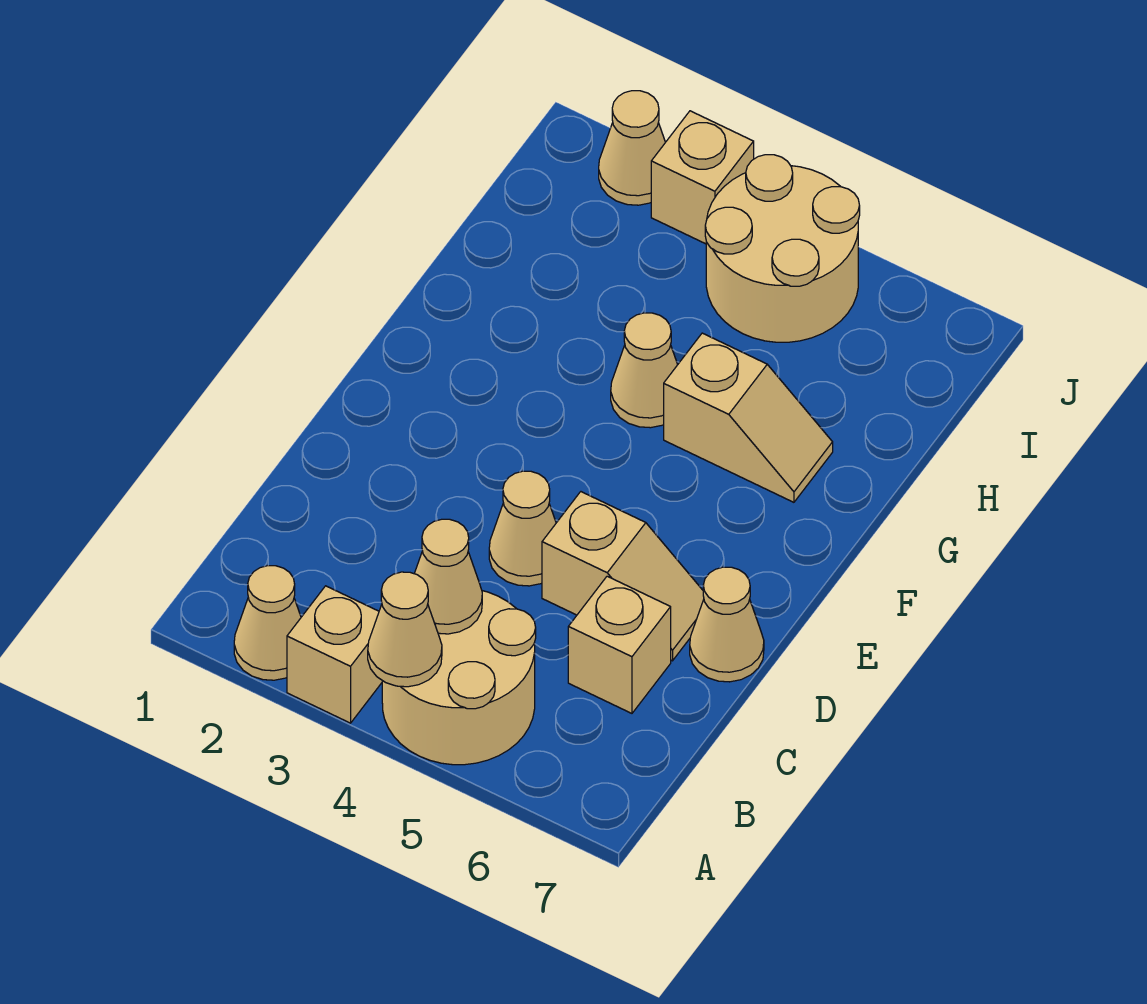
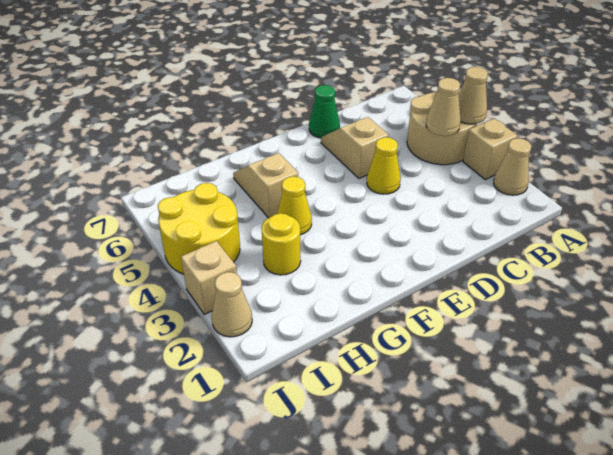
tan brick C6 level 1 -> none
tan cone D4 level 1 -> yellow cone D4 level 1
tan cone D7 level 1 -> green cone D7 level 1
tan cone G4 level 1 -> yellow cone G4 level 1
none -> yellow round brick H3 level 1
tan round brick I4:J5 level 1 -> yellow round brick I4:J5 level 1

